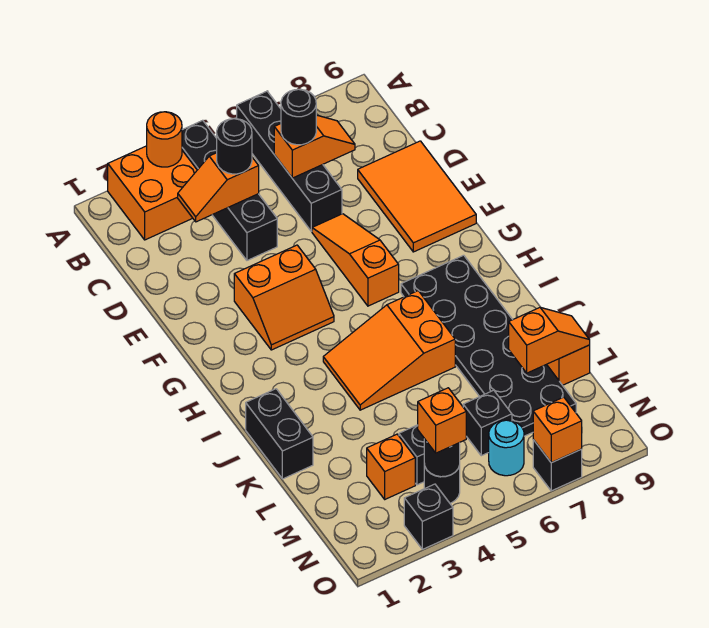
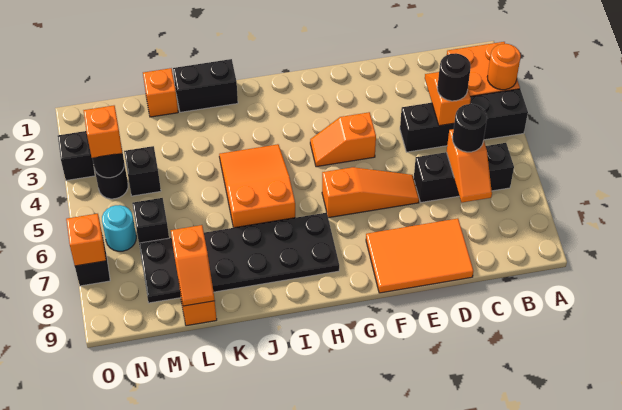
black brick A6:D6 level 1 -> black brick B6:D6 level 1
orange slope F3:G4 level 1 top F -> orange slope F4:G4 level 1 top F
orange brick M3 level 1 -> orange brick L1 level 1

